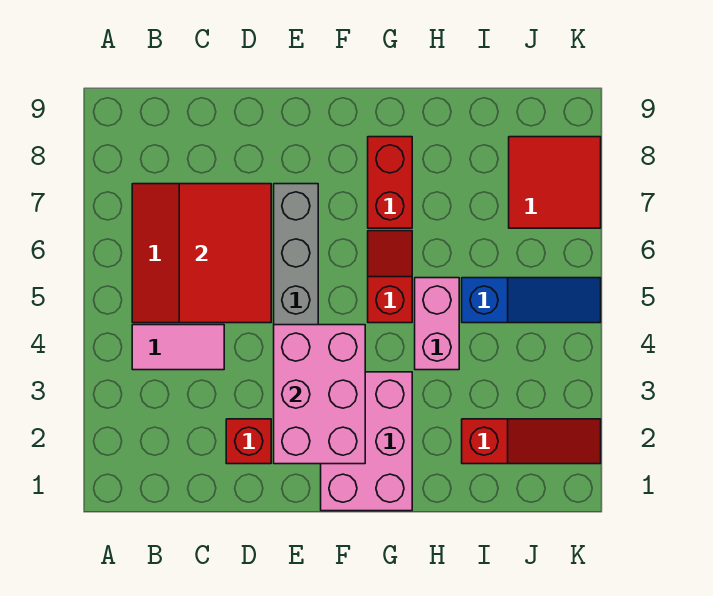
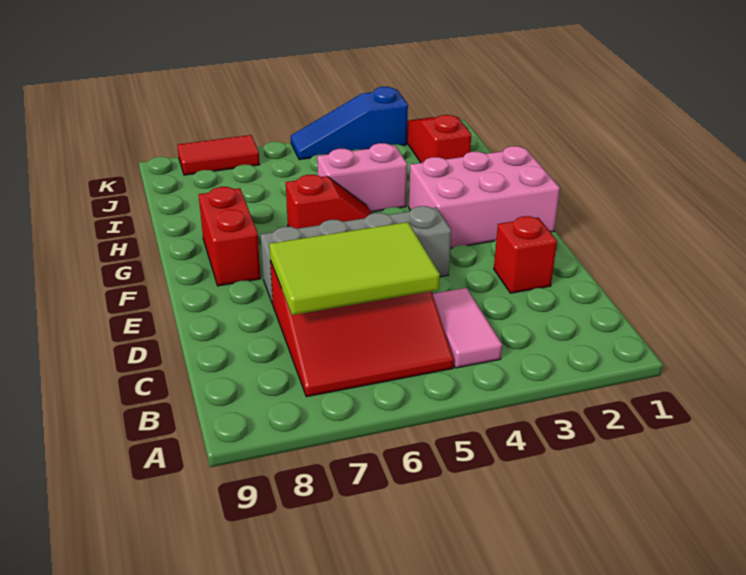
red tile C5:D7 level 2 -> lime tile C5:D7 level 2
pink brick E2:F4 level 2 -> none
red slope G5:G6 level 1 top 5 -> red slope G5:G6 level 1 top 6
red brick G7:G8 level 1 -> red brick F8:G8 level 1
blue slope I5:K5 level 1 top I -> blue slope K3:K5 level 1 top 3
red tile J7:K8 level 1 -> red tile K7:K8 level 1

